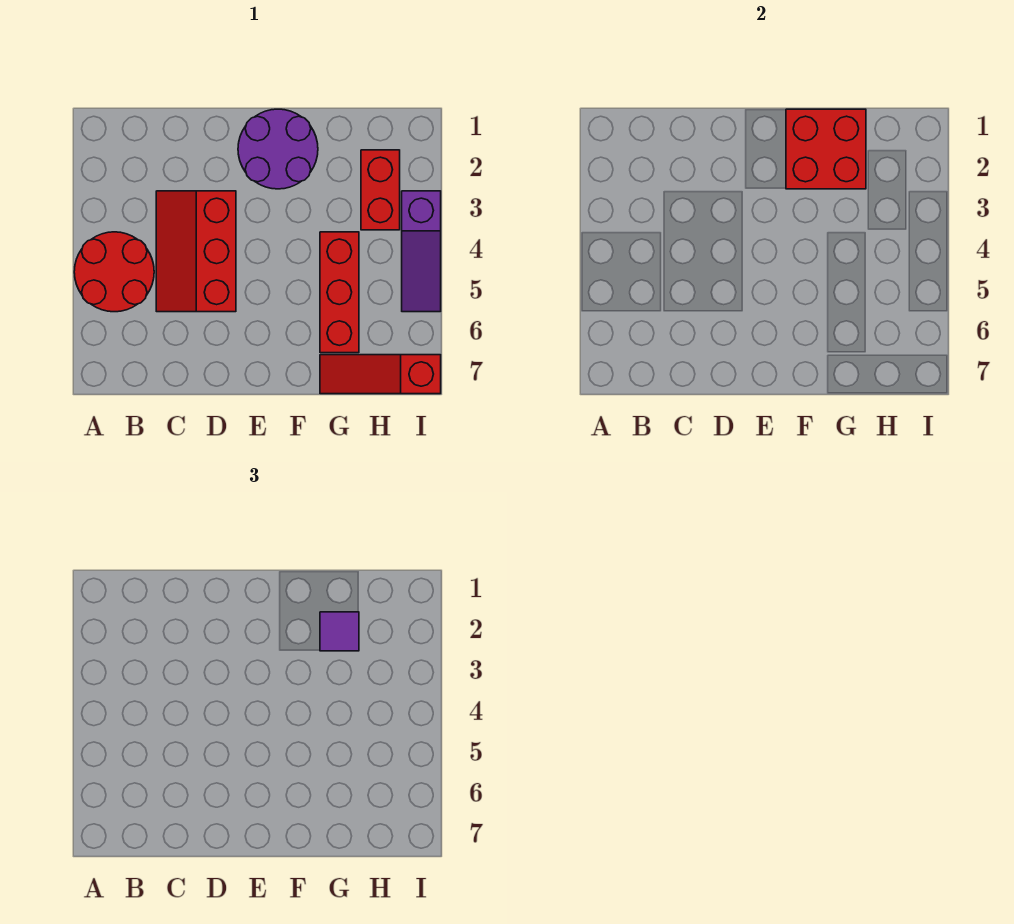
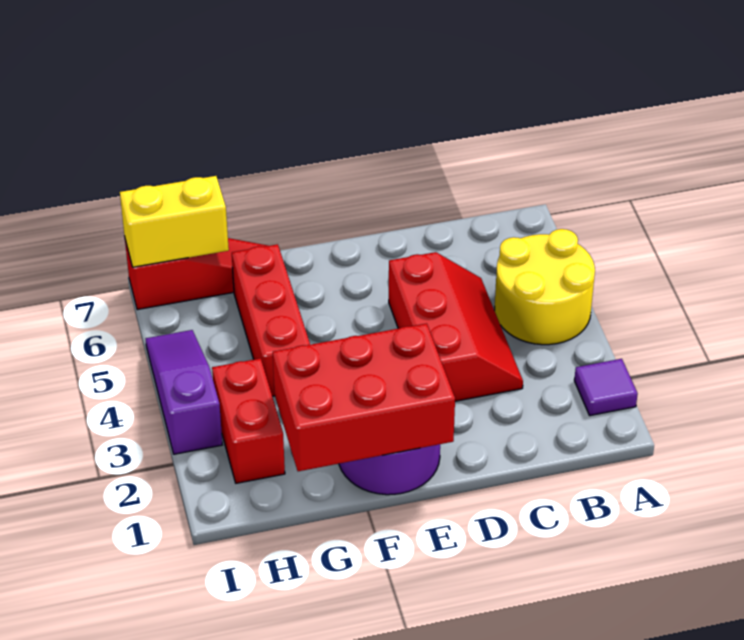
red round brick A4:B5 level 1 -> yellow round brick A4:B5 level 1
red brick F1:G2 level 2 -> red brick E1:G2 level 2
purple tile G2 level 3 -> purple tile A2 level 1
none -> yellow brick H7:I7 level 2

